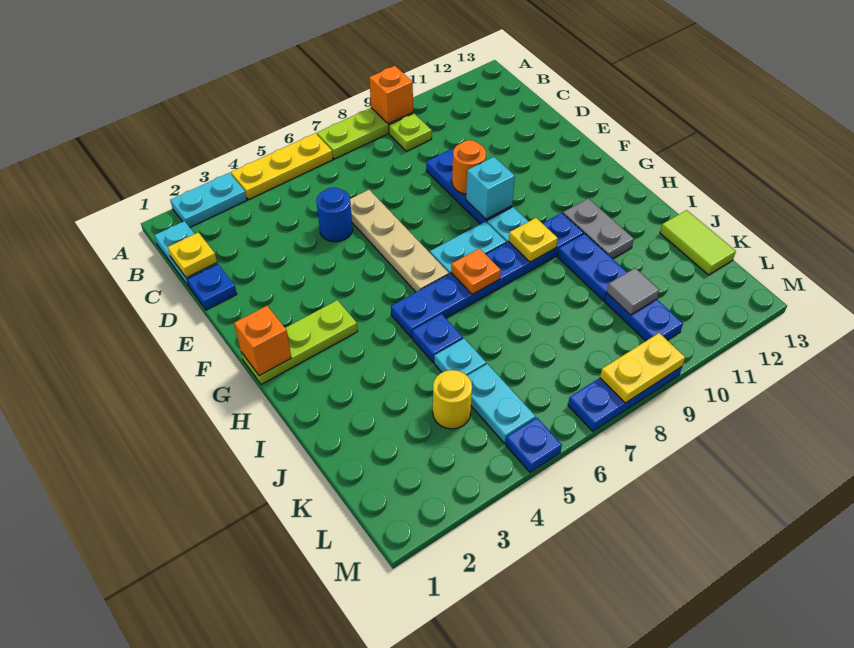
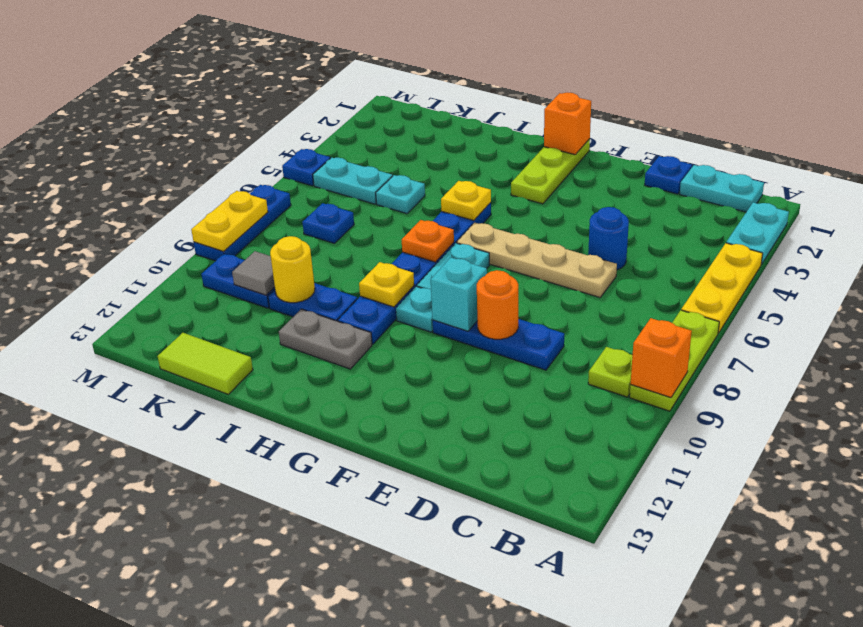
yellow plate C1 level 2 -> yellow plate H5 level 2
blue plate I5 level 1 -> blue plate K7 level 1
yellow round brick K4 level 1 -> yellow round brick J10 level 2

